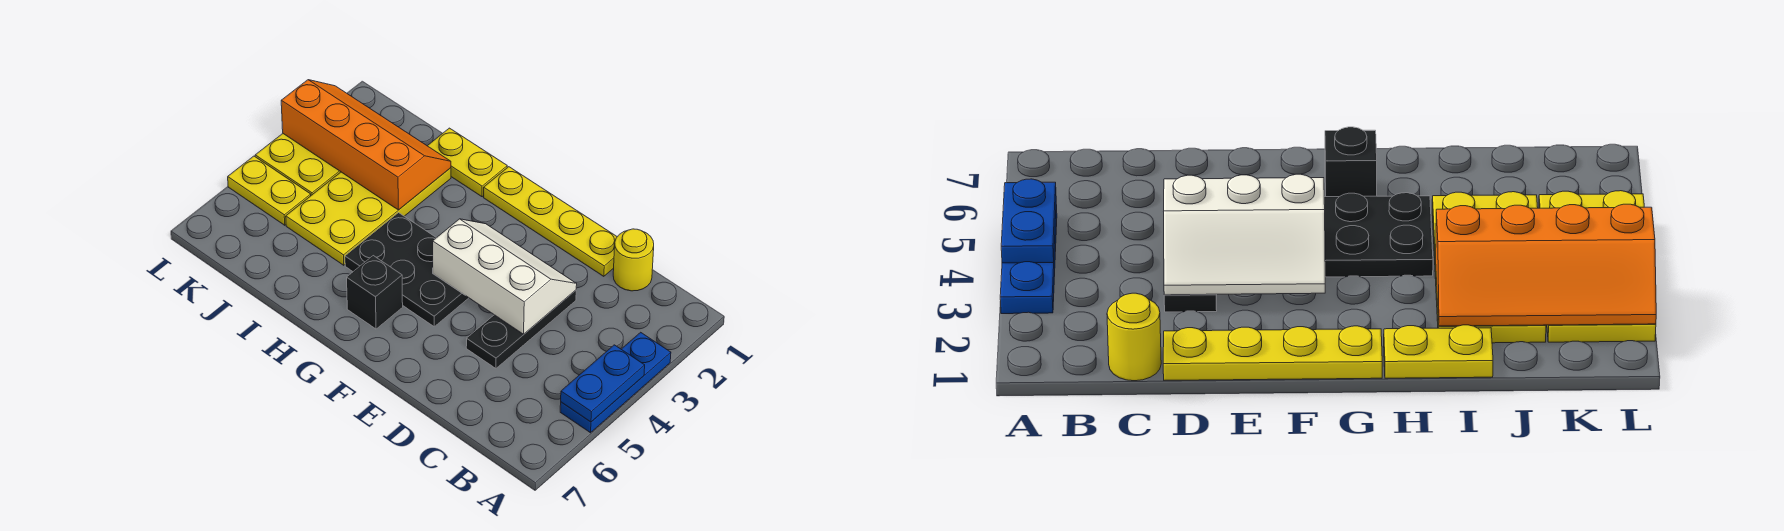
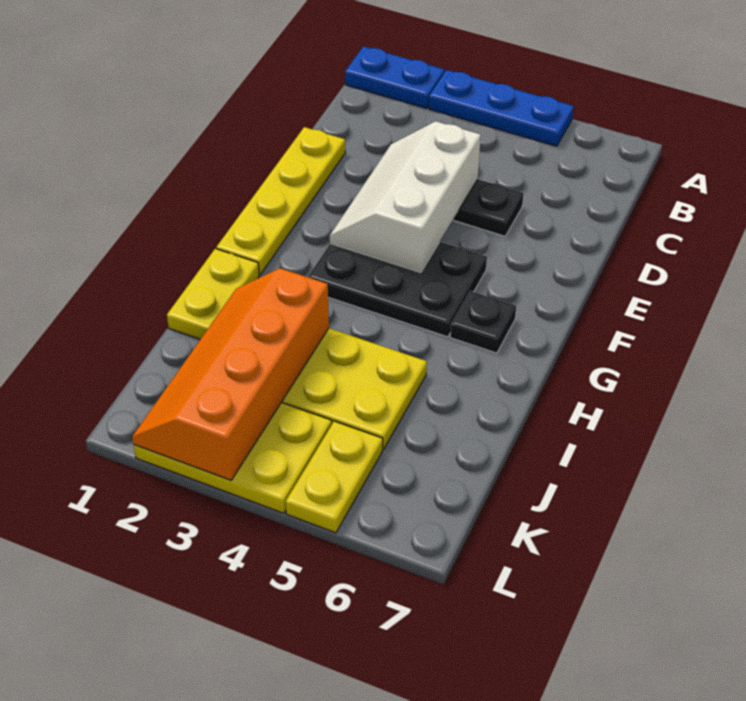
blue plate A4:A5 level 2 -> blue plate A1:A2 level 1
yellow round brick C1 level 1 -> none
black plate F4:H5 level 1 -> black plate F3:G5 level 1
black brick G6 level 1 -> black plate G6 level 1

